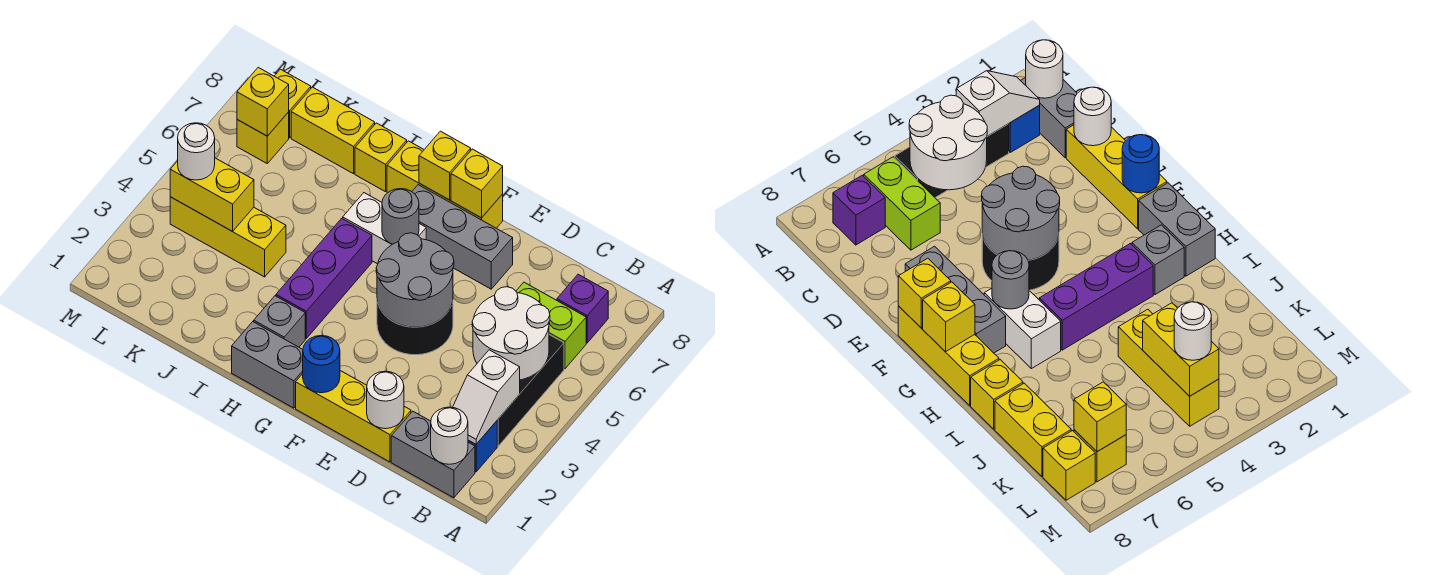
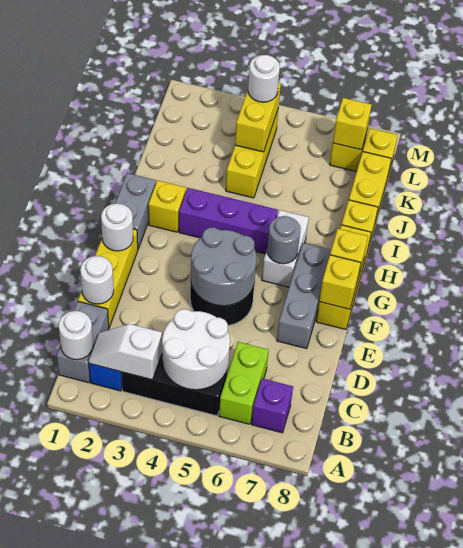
blue round brick F1 level 2 -> white round brick F1 level 2
grey brick H2 level 1 -> yellow brick H2 level 1

